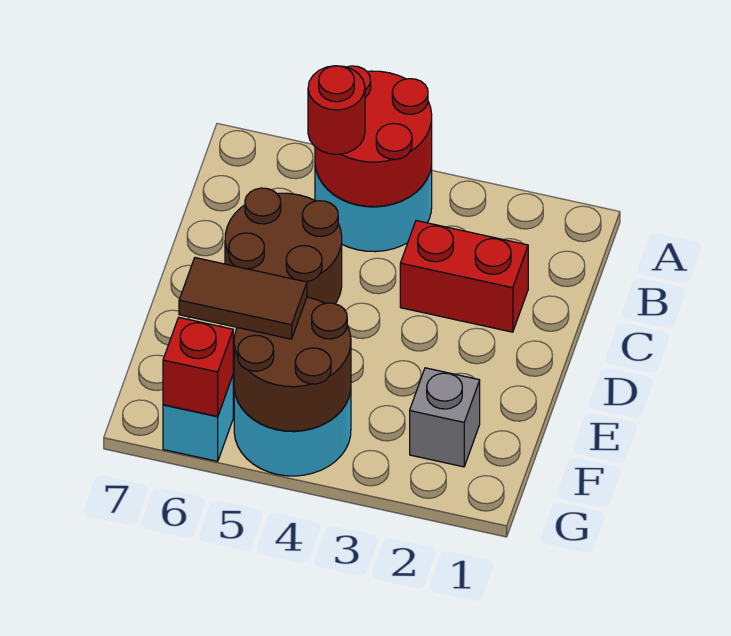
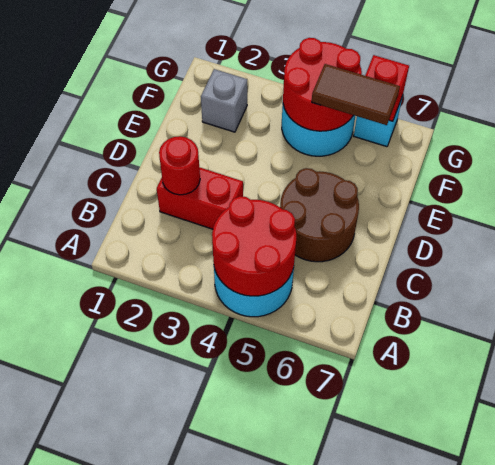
red round brick B5 level 3 -> red round brick C2 level 2
brown round brick F4:G5 level 2 -> red round brick F4:G5 level 2

